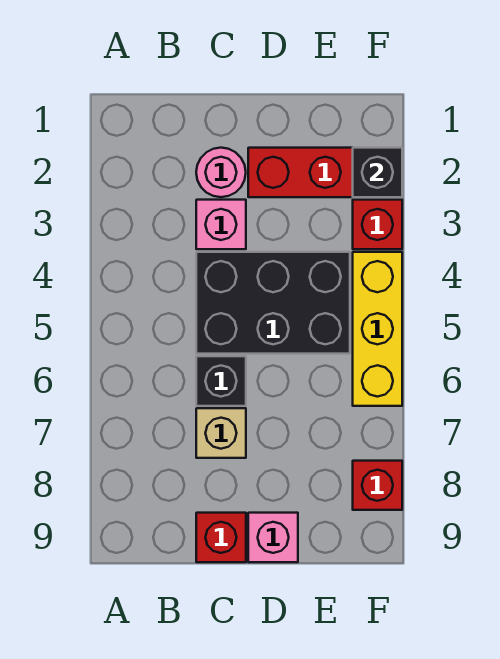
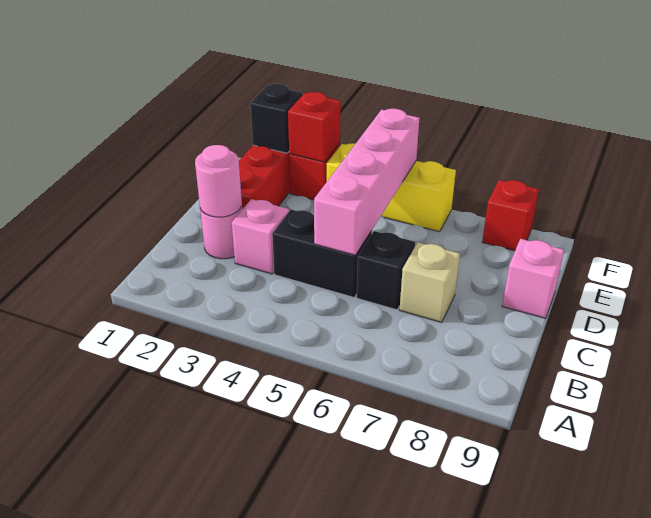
none -> pink round brick C2 level 2
black brick C4:E5 level 1 -> black brick C4:C5 level 1
none -> pink brick C5:F5 level 2
red brick C9 level 1 -> red brick F3 level 2

